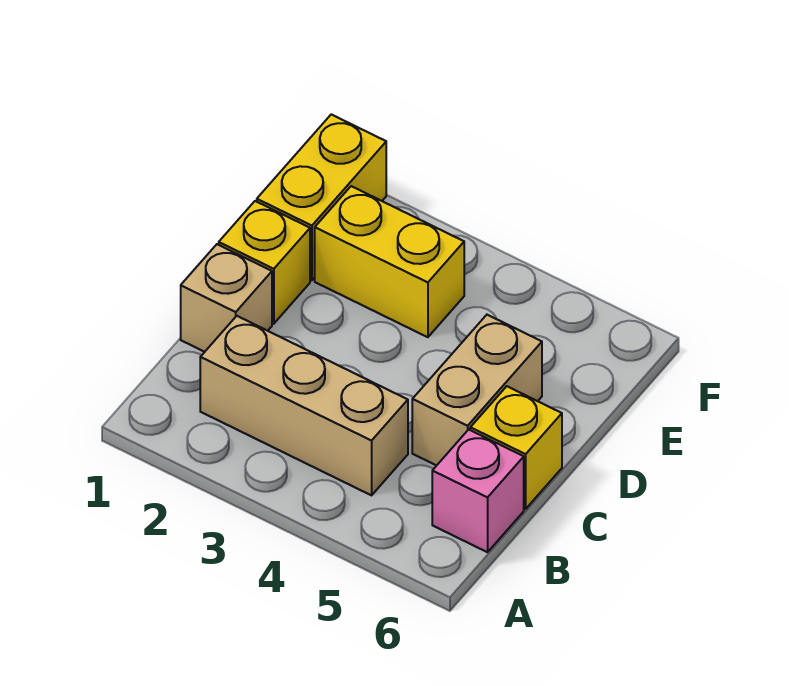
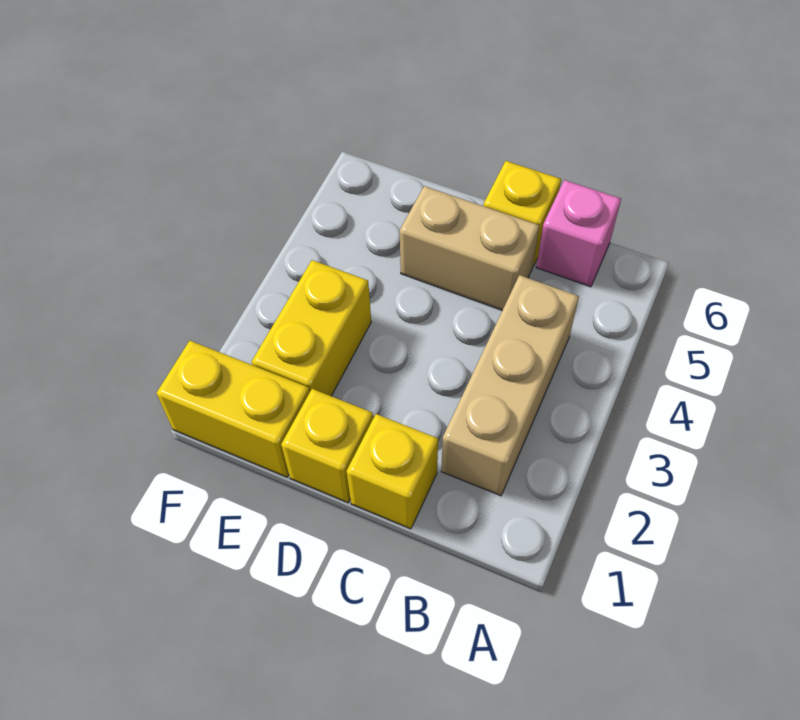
tan brick C1 level 1 -> yellow brick C1 level 1

